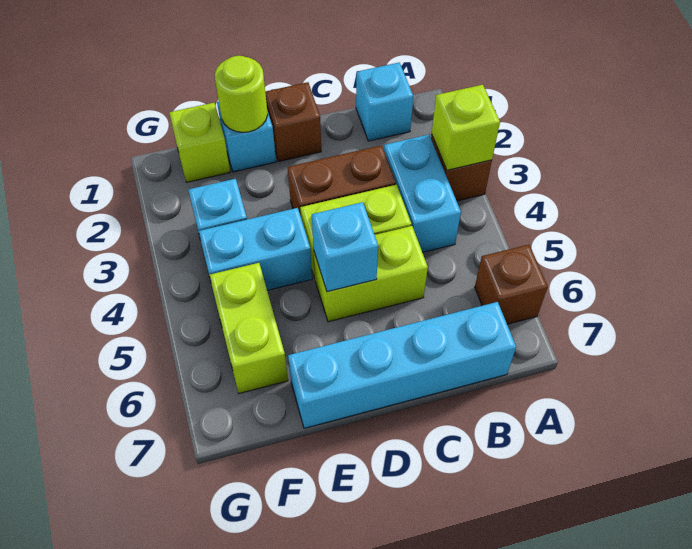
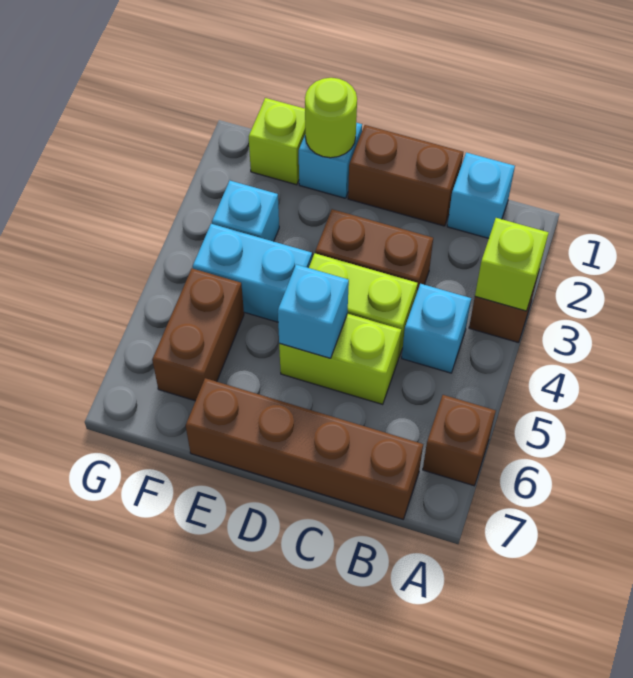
cyan brick B3:B4 level 1 -> cyan brick B4 level 1
cyan brick B7:E7 level 1 -> brown brick B7:E7 level 1
brown brick D1 level 1 -> brown brick C1:D1 level 1
lime brick F5:F6 level 1 -> brown brick F5:F6 level 1

